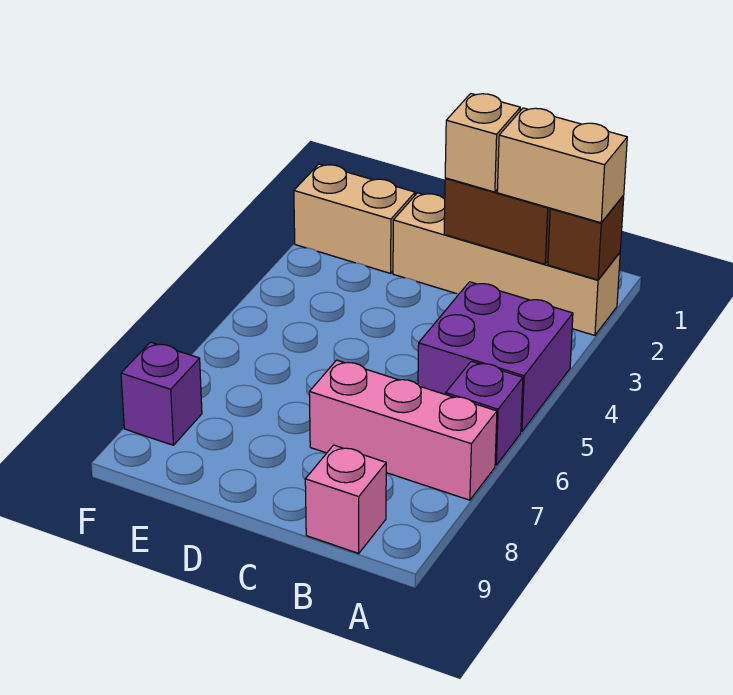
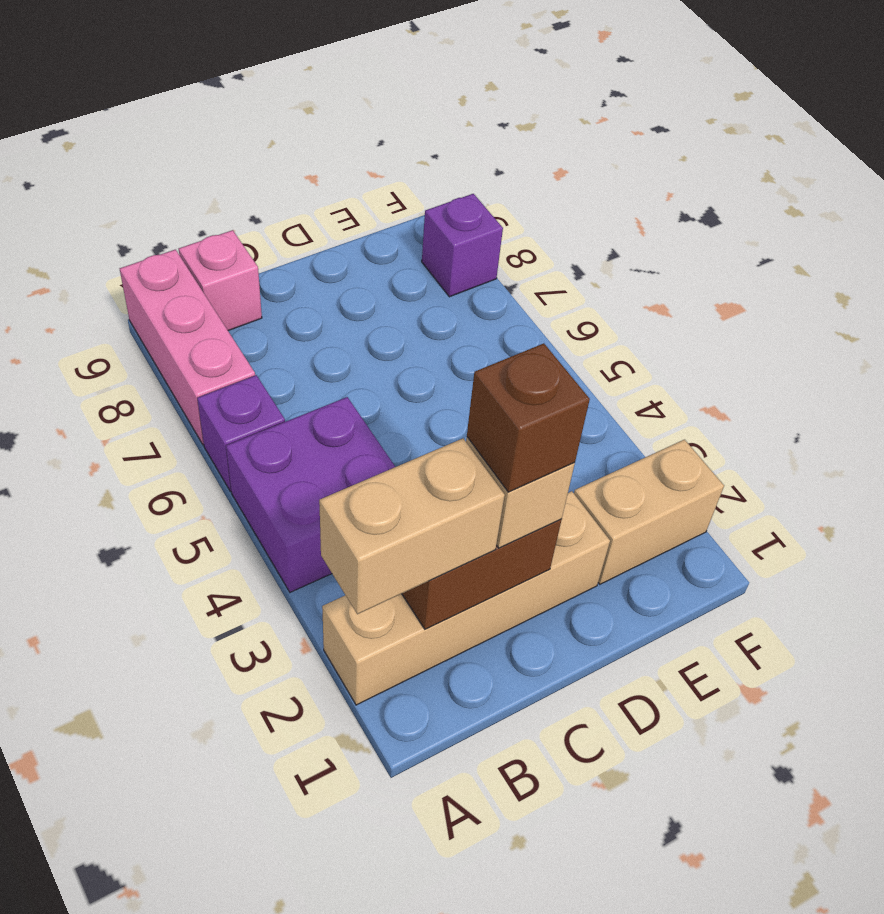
brown brick A2 level 2 -> brown brick C2 level 4
pink brick A7:C7 level 1 -> pink brick A7:A9 level 1

